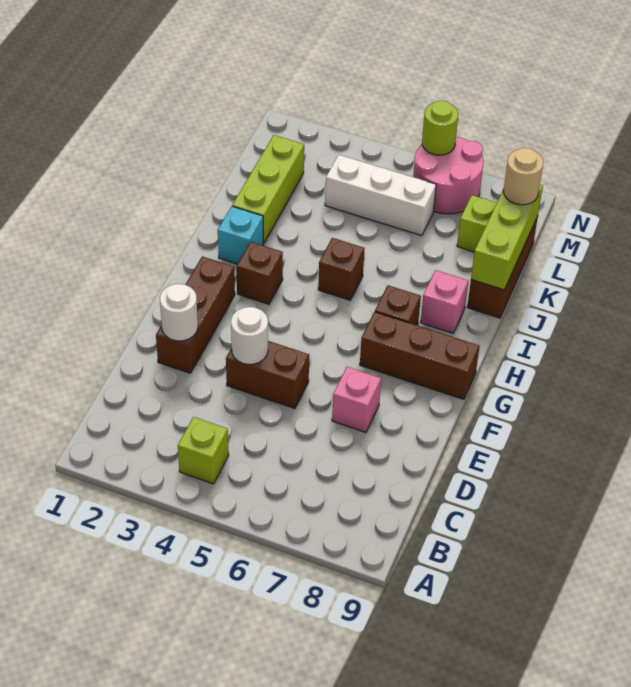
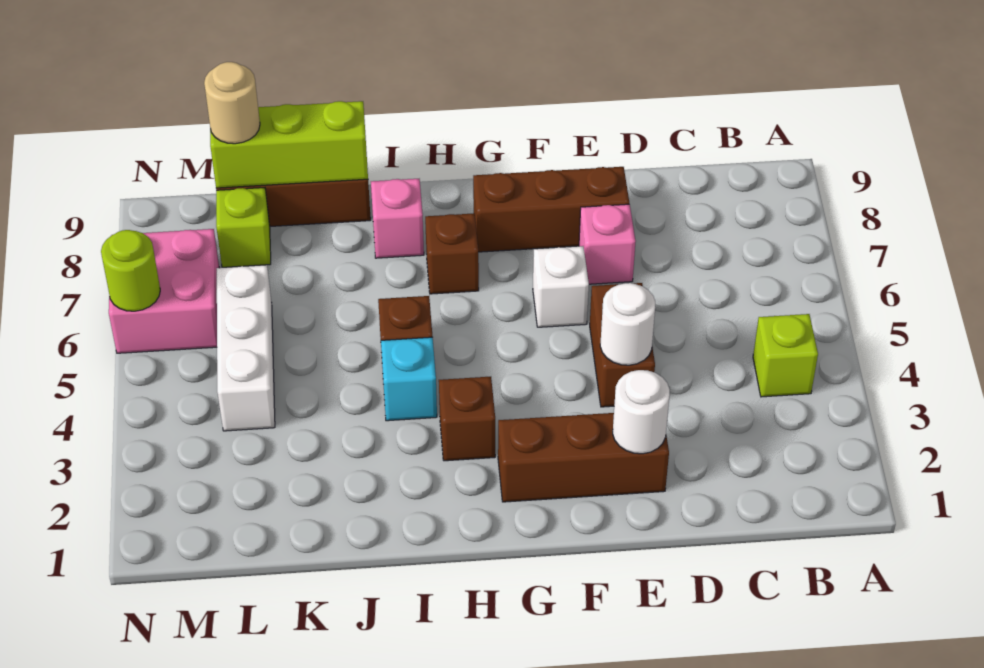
none -> white brick F6 level 1
brown brick G7:G9 level 1 -> brown brick E8:G8 level 1
cyan brick I2 level 1 -> cyan brick I4 level 1
lime brick J2:L2 level 1 -> none
pink round brick M6:N7 level 1 -> pink brick M6:N7 level 1

